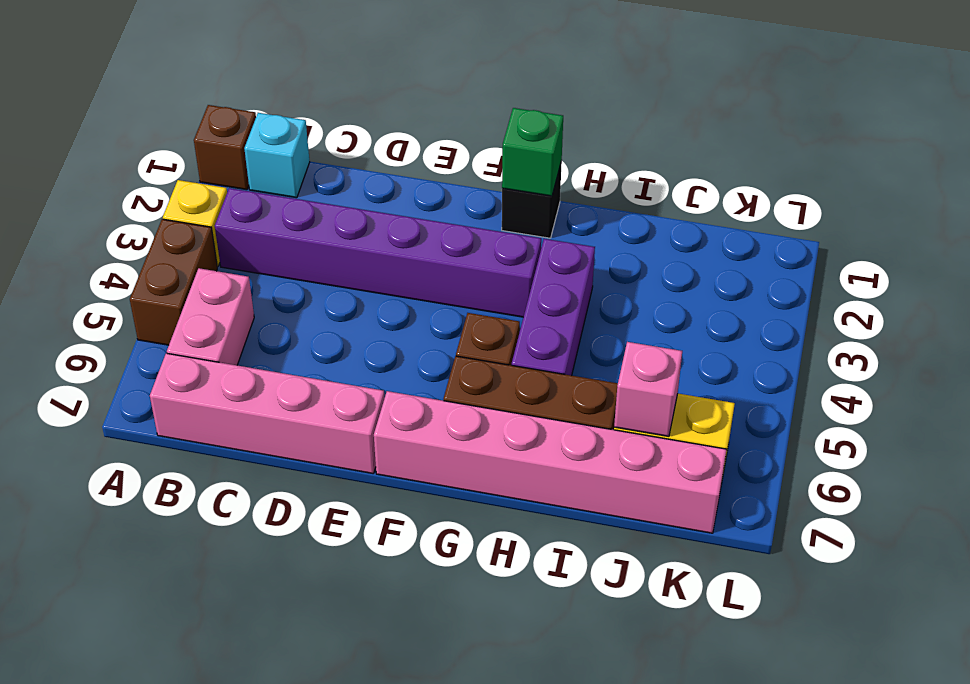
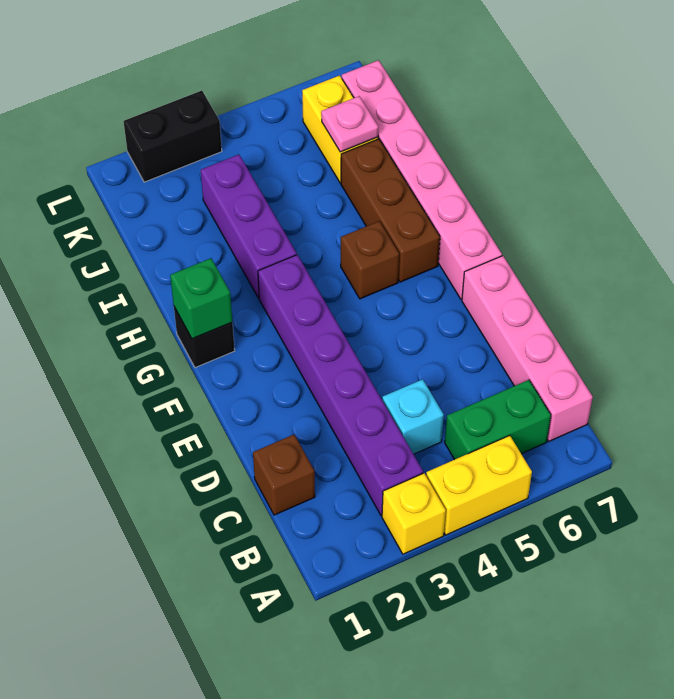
brown brick A1 level 1 -> brown brick C1 level 1
brown brick A4:A5 level 1 -> yellow brick A4:A5 level 1
cyan brick B1 level 1 -> cyan brick C4 level 1
pink brick B5:B6 level 1 -> green brick B5:B6 level 1
purple brick H3:H5 level 1 -> purple brick H3:J3 level 1
pink brick J6 level 2 -> pink plate J6 level 2
none -> black brick L2:L3 level 1

